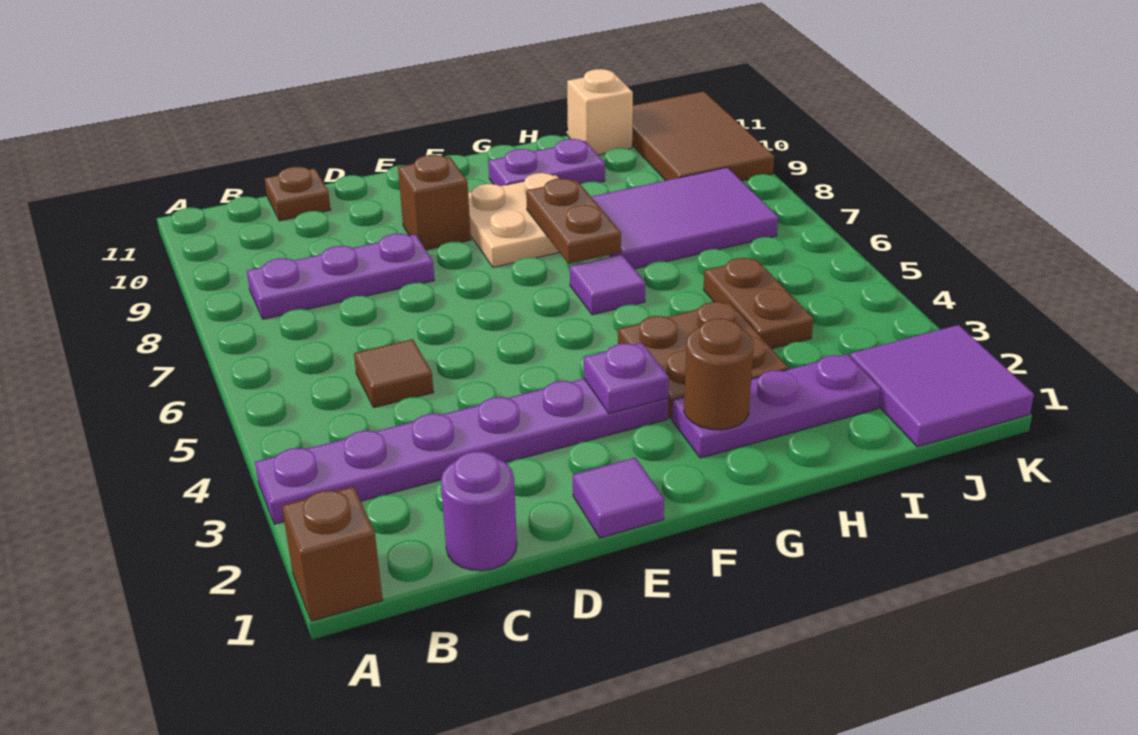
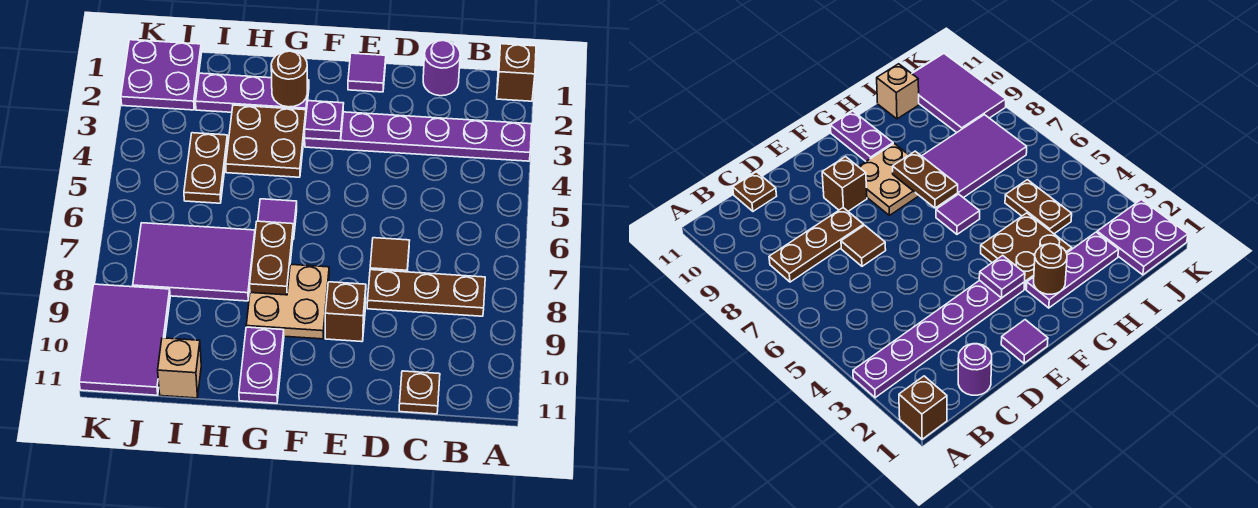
purple plate B8:D8 level 1 -> brown plate B8:D8 level 1
brown tile C5 level 1 -> brown tile D7 level 1
purple plate G10:H10 level 1 -> purple plate G10:G11 level 1
purple tile J1:K2 level 1 -> purple plate J1:K2 level 1
brown tile J9:K11 level 1 -> purple tile J9:K11 level 1

